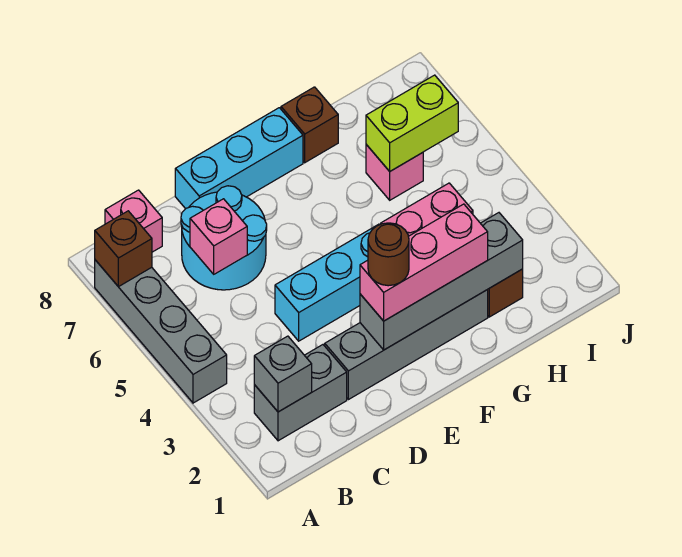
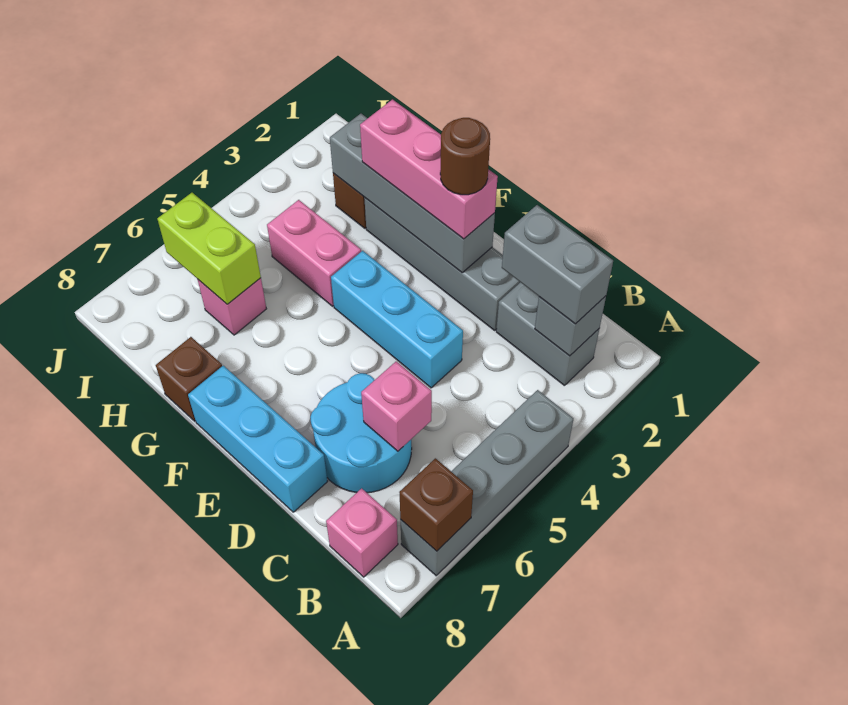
none -> grey brick B2:C2 level 3

